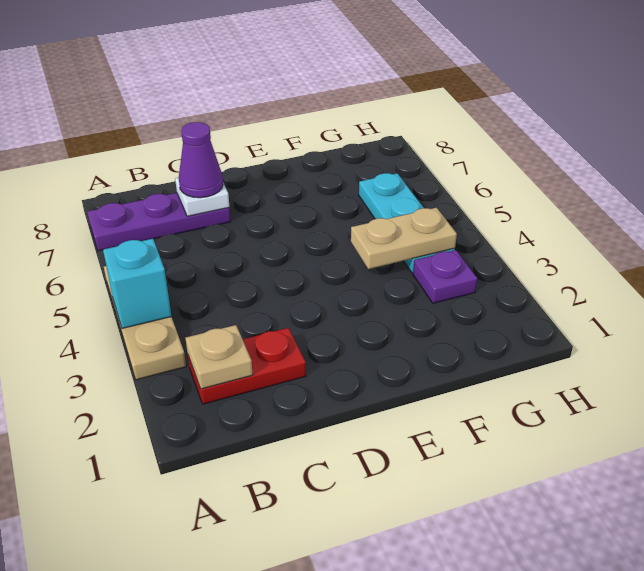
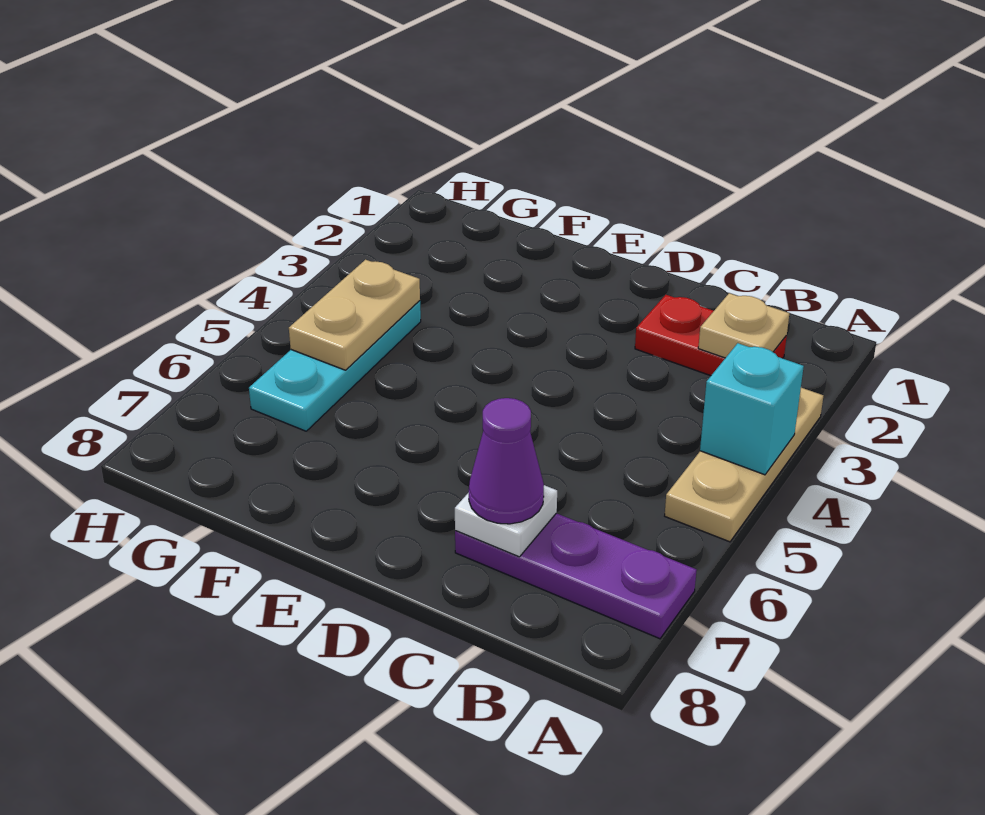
tan plate F4:G4 level 2 -> tan plate G4:G5 level 2
purple plate G3 level 1 -> none

